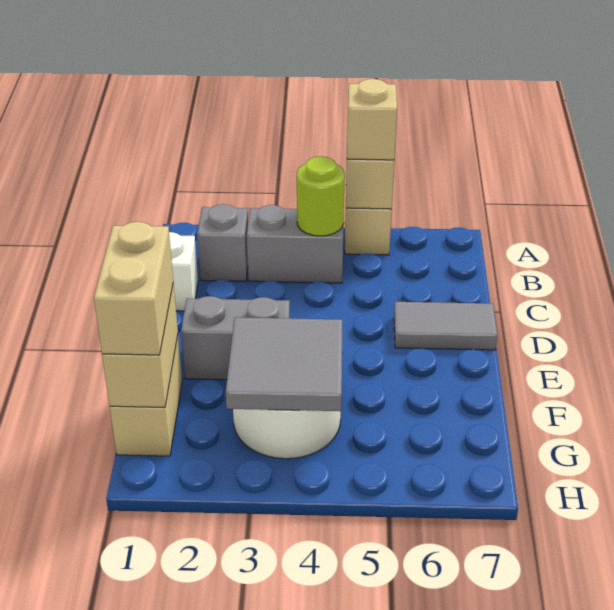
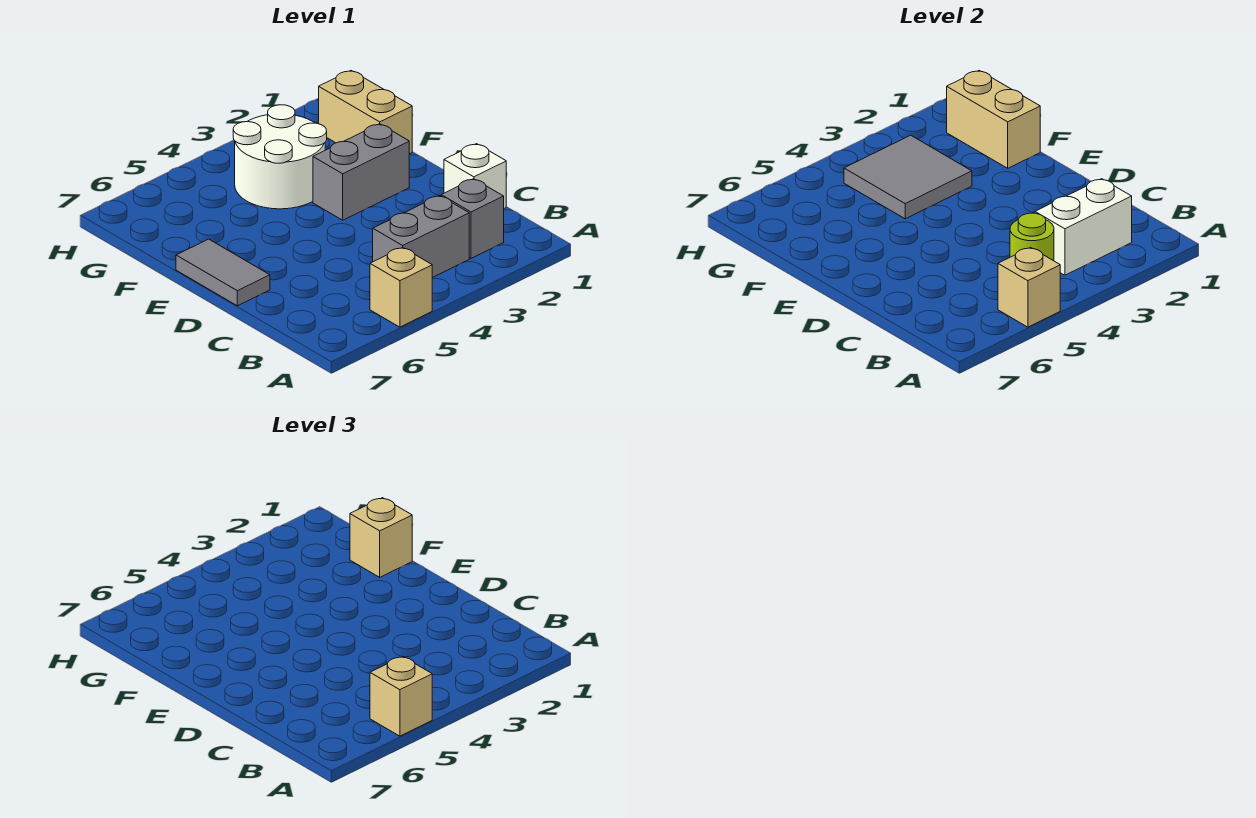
none -> white brick B2:B3 level 2
grey tile D6:D7 level 1 -> grey tile D7:E7 level 1
tan brick F1:G1 level 3 -> tan brick F1 level 3

